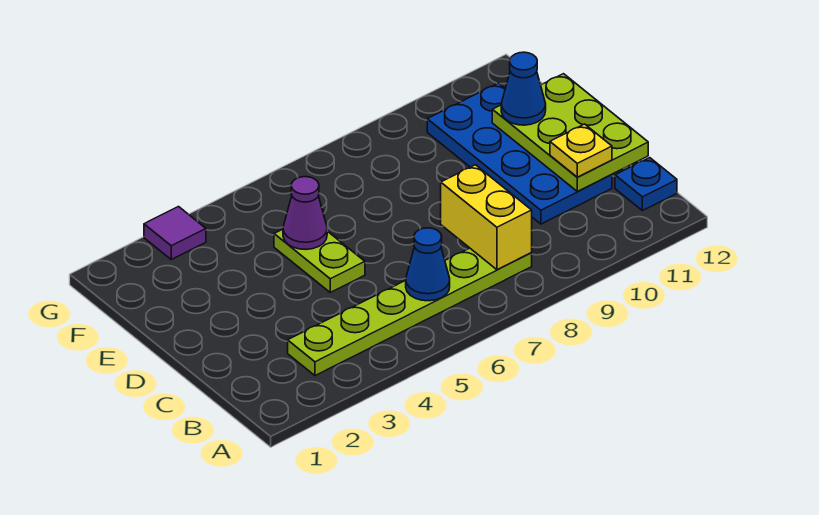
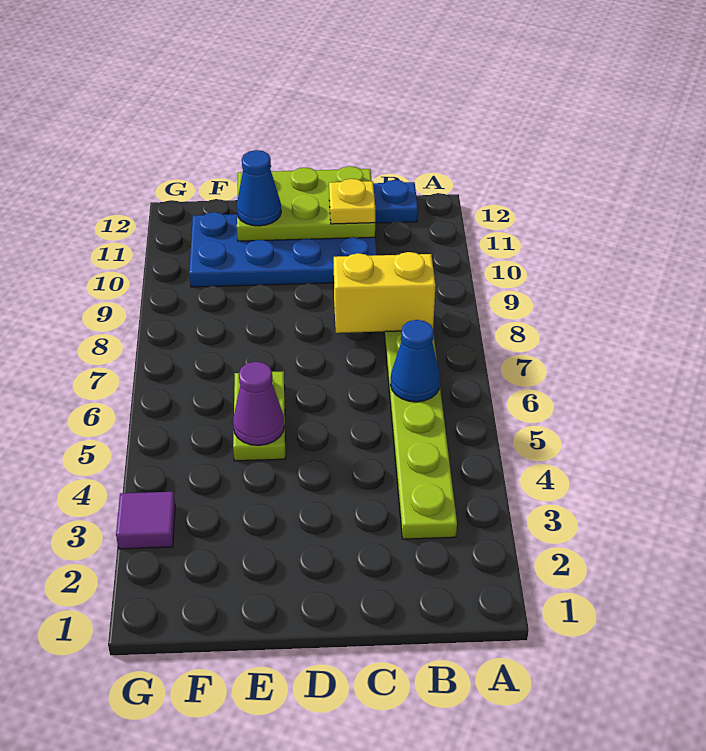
lime plate D5:E5 level 1 -> lime plate E5:E6 level 1

